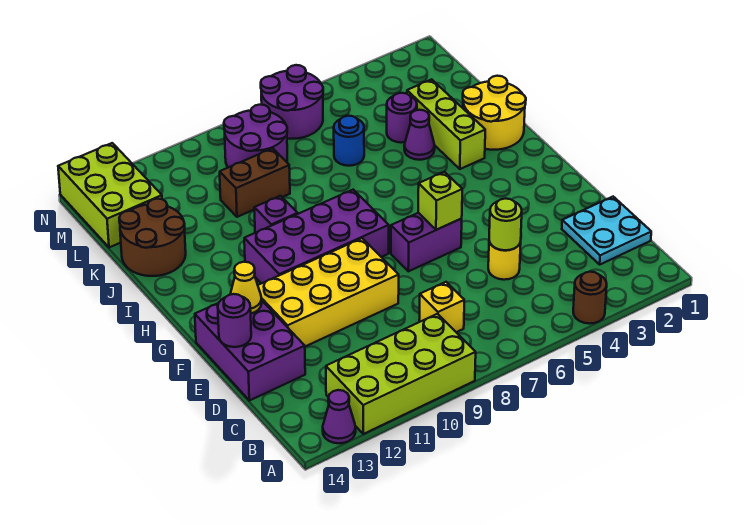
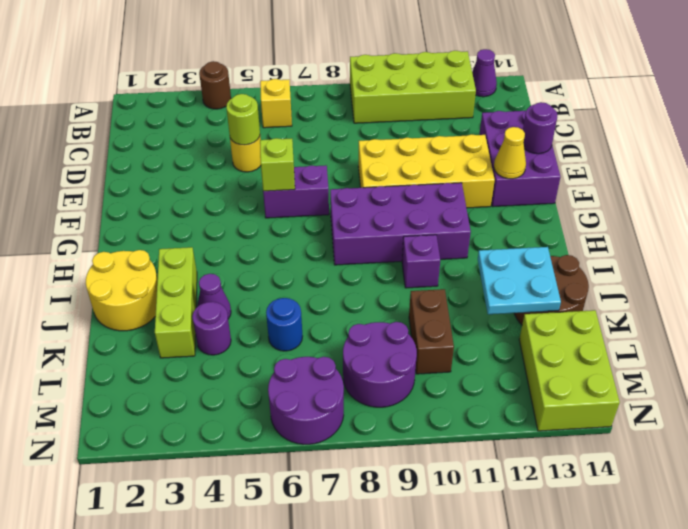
cyan plate C1:D2 level 1 -> cyan plate J12:K13 level 2
yellow brick C8 level 1 -> yellow brick B6 level 1
brown brick K9:K10 level 1 -> brown brick K10:L10 level 1

